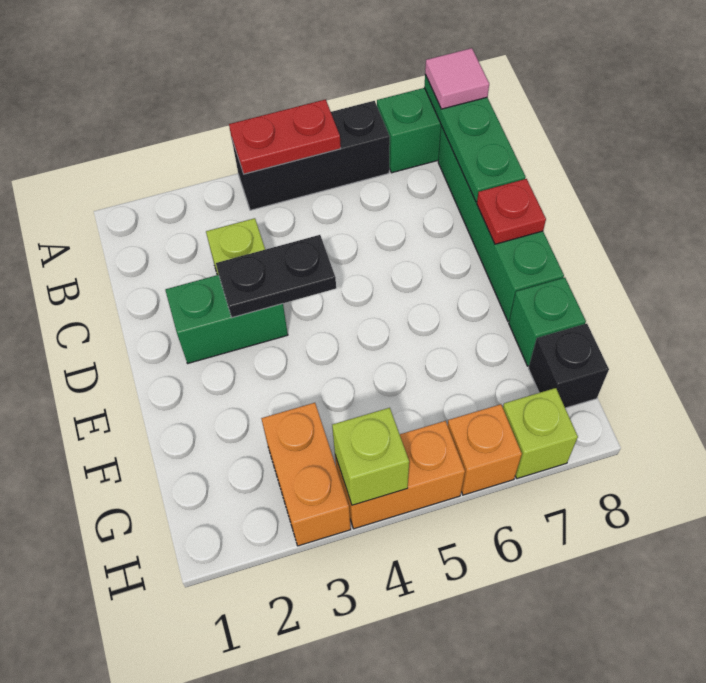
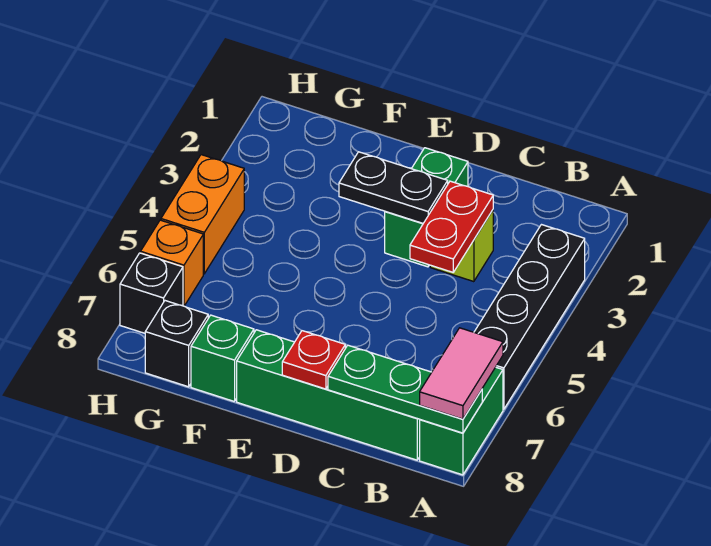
black brick A4:A6 level 1 -> black brick A3:A6 level 1
red plate A4:A5 level 2 -> red plate C3:C4 level 2
pink tile A8 level 3 -> pink tile A7:A8 level 3
black plate D3:D4 level 2 -> black plate D3:E3 level 2
orange brick G3:H3 level 1 -> none
lime brick H4 level 2 -> none
lime brick H7 level 1 -> black brick H7 level 1

